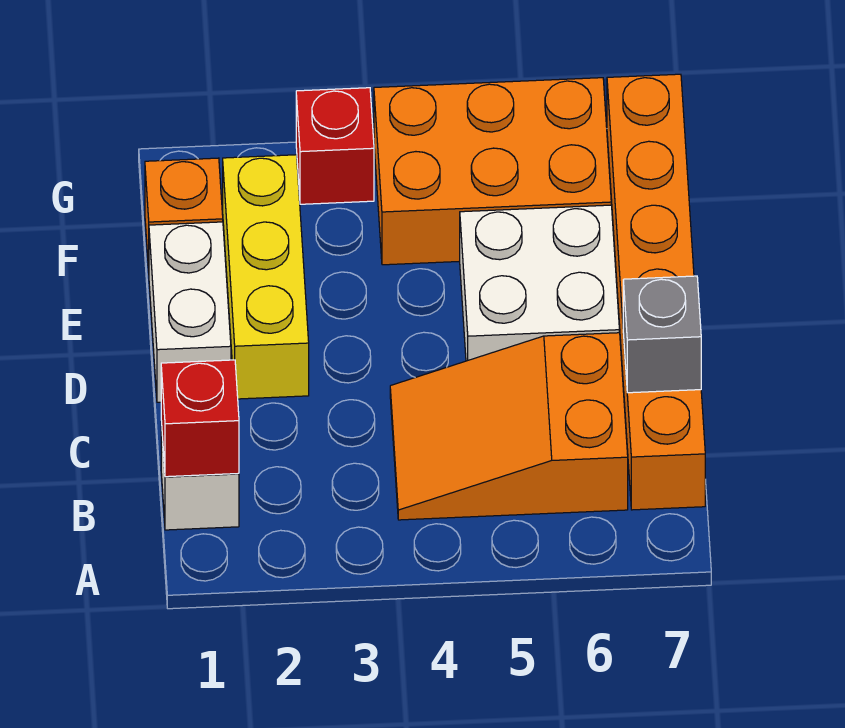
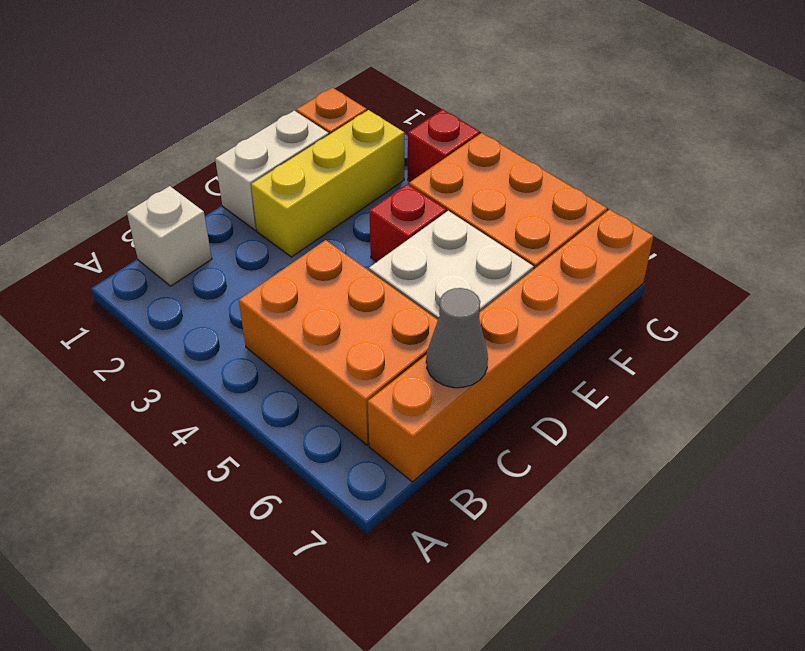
red brick B1 level 2 -> red brick E4 level 1
orange slope B4:C6 level 1 top 6 -> orange brick B4:C6 level 1
grey brick C7 level 2 -> grey cone C7 level 2

